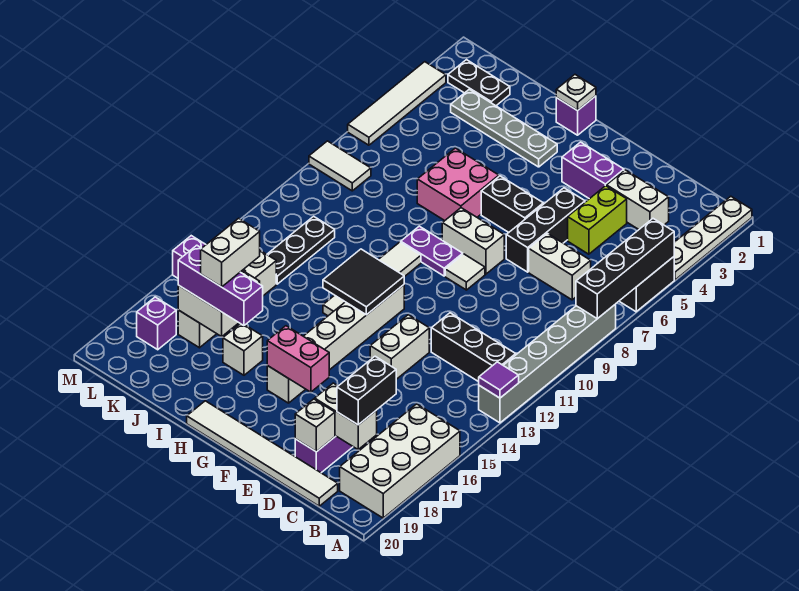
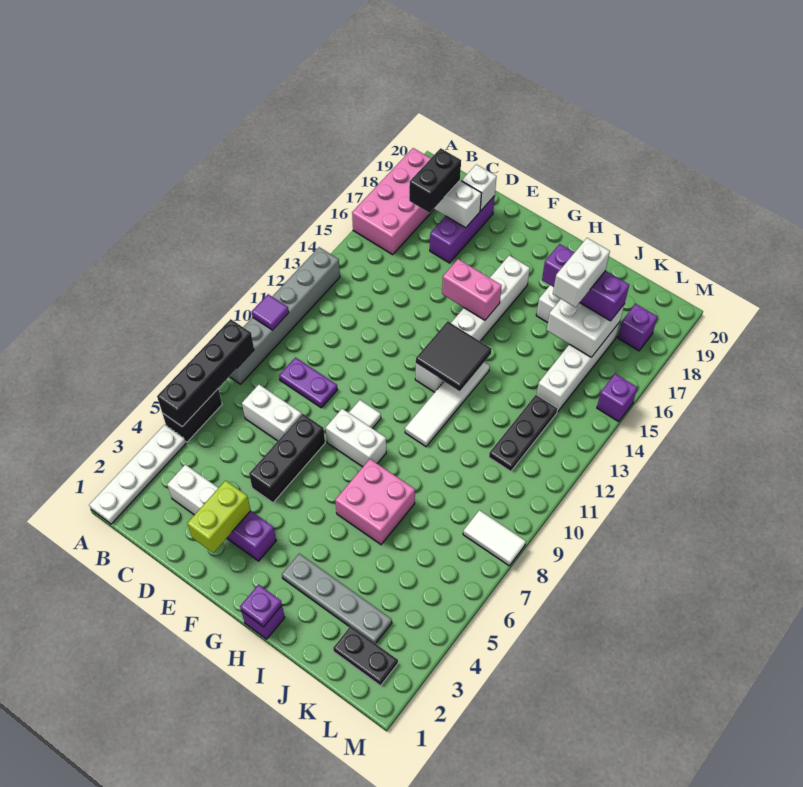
purple tile A13 level 2 -> purple tile A10 level 2
white brick A16:B19 level 1 -> pink brick A16:B19 level 1
black brick B12:D12 level 1 -> none
white tile C20:H20 level 1 -> none
lime brick D4:D5 level 1 -> lime brick E2:E3 level 2
white brick E13:E14 level 1 -> none
black brick F6:G6 level 1 -> none
pink brick F17:G17 level 2 -> pink brick F15:G15 level 2
purple plate G9:H9 level 1 -> purple plate C9:D9 level 1
white plate H1 level 2 -> purple plate H1 level 2
white tile M3:M6 level 1 -> none

